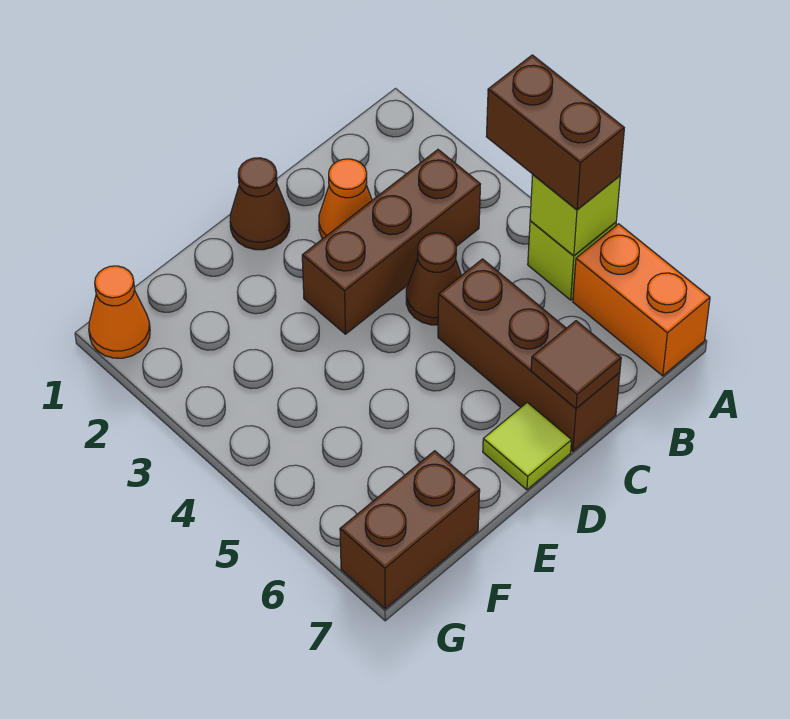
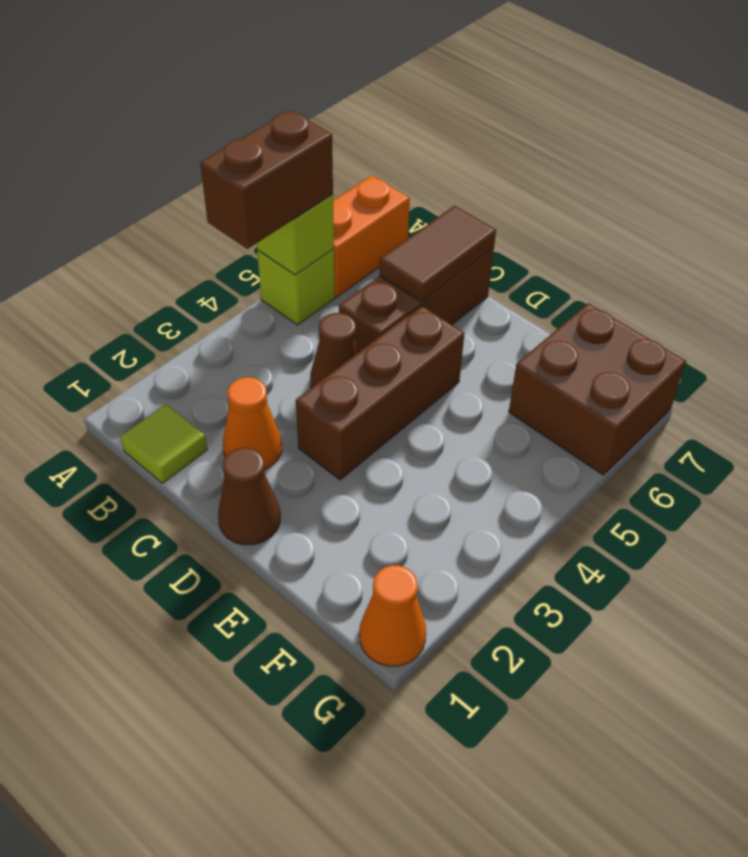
brown brick B3:D3 level 1 -> brown brick D3:D5 level 1
brown tile C7 level 2 -> brown tile C6:C7 level 2
lime tile D7 level 1 -> lime tile B1 level 1
brown brick F7:G7 level 1 -> brown brick F6:G7 level 1

